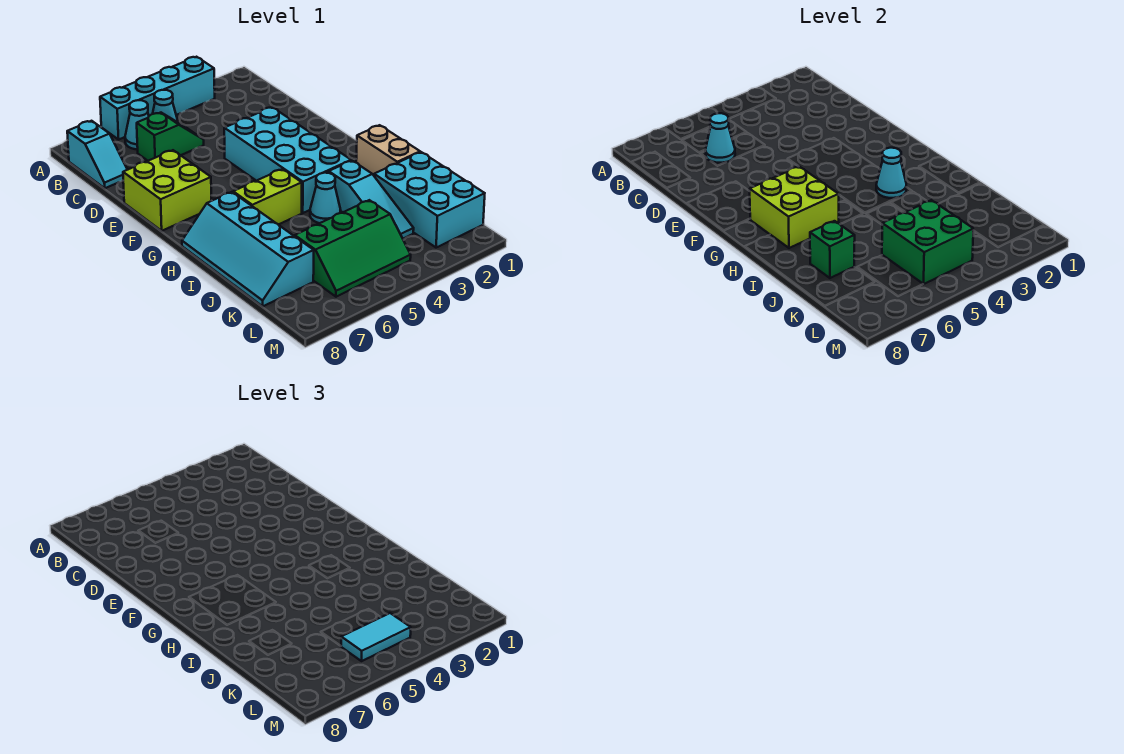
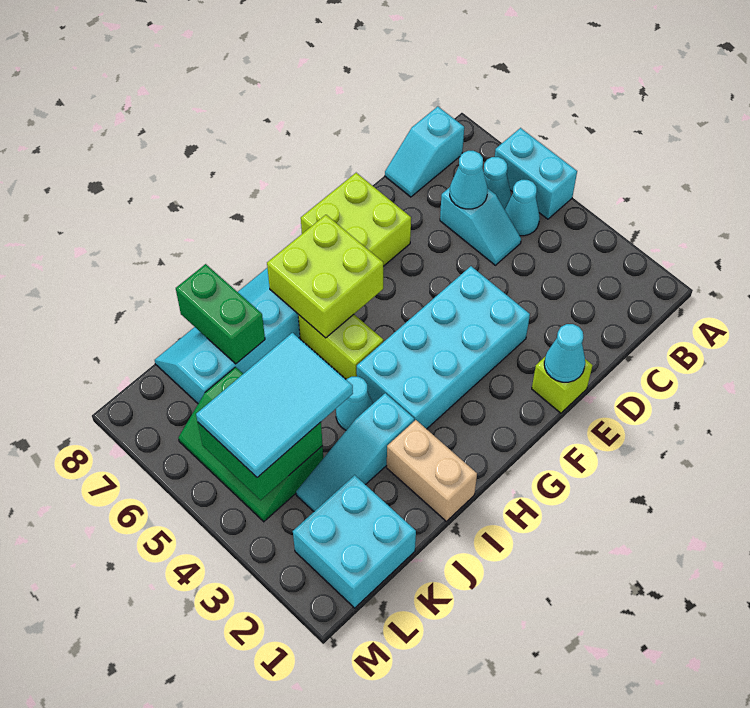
cyan brick A3:A6 level 1 -> cyan brick A5:A6 level 1
green slope C5:C6 level 1 top 6 -> cyan slope C5:C6 level 1 top 6
none -> lime brick E1 level 1
tan brick H1:I1 level 1 -> tan brick I1:I2 level 1
cyan cone H3 level 2 -> cyan cone E1 level 2
cyan brick J1:L2 level 1 -> cyan brick K1:L2 level 1
green brick J7 level 2 -> green brick J7:J8 level 2
cyan tile L4:L5 level 3 -> cyan tile J4:L5 level 3

